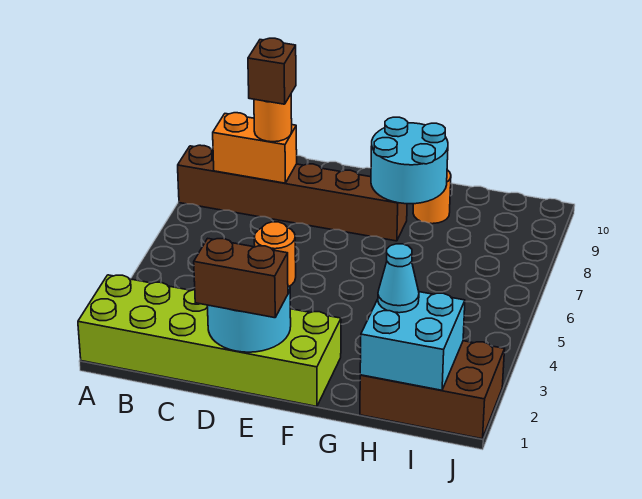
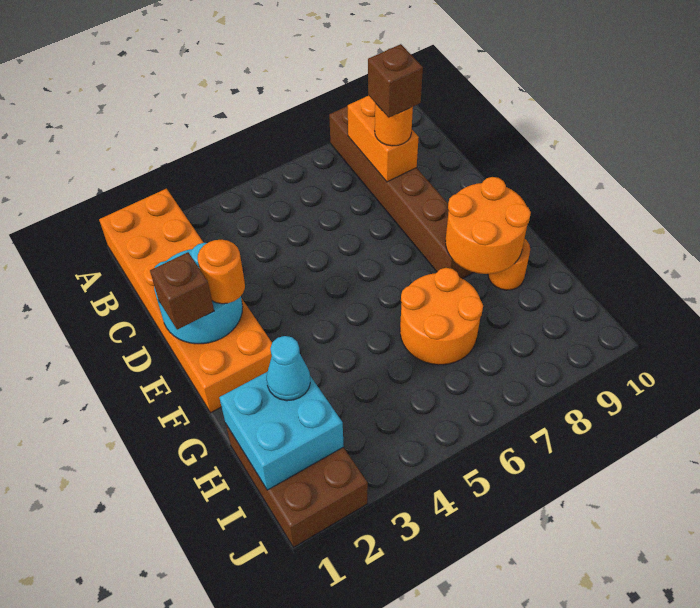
lime brick A1:F2 level 1 -> orange brick A1:F2 level 1
brown brick D1:E1 level 3 -> brown brick E1 level 3
cyan round brick F8:G9 level 2 -> orange round brick F8:G9 level 2
none -> orange round brick G6:H7 level 1

